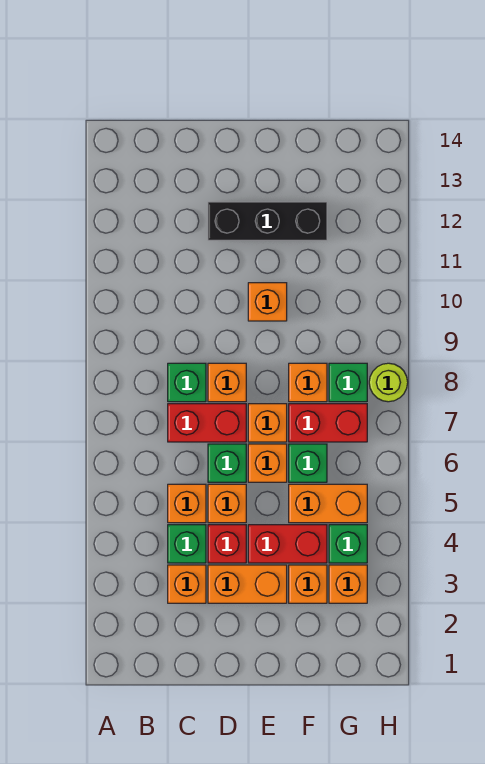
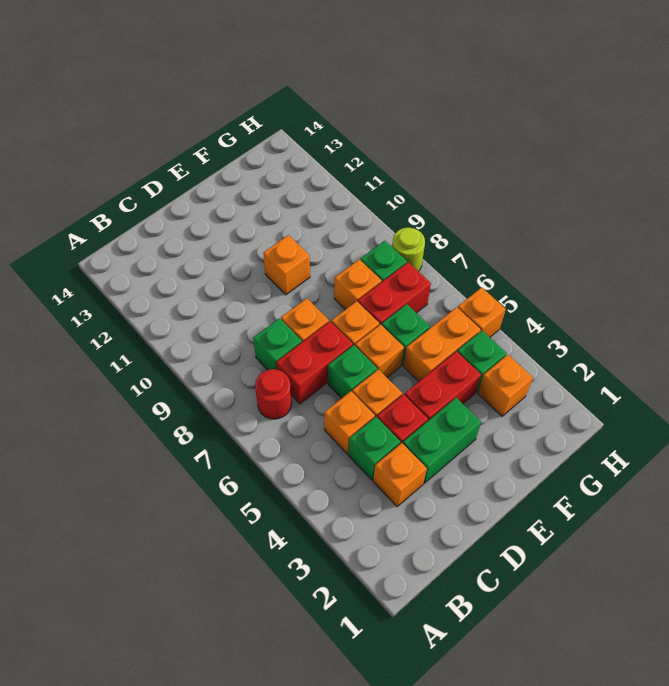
none -> red round brick B7 level 1
orange brick D3:E3 level 1 -> green brick D3:E3 level 1
black brick D12:F12 level 1 -> none
orange brick F3 level 1 -> orange brick H5 level 1

